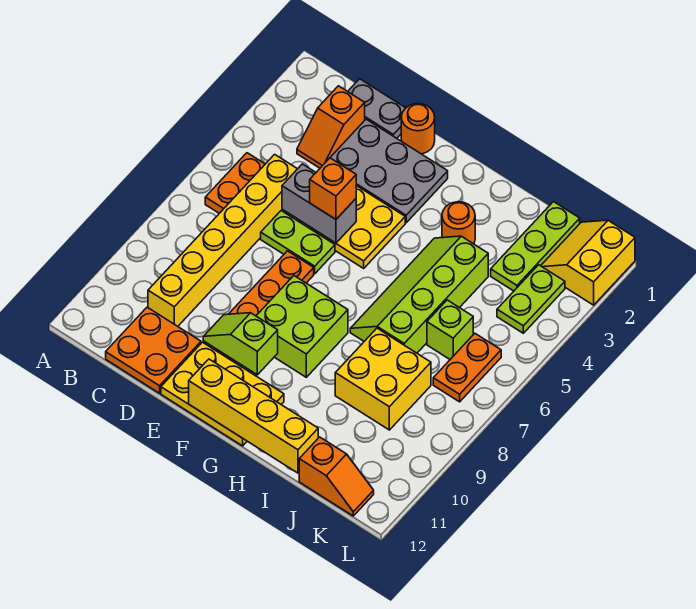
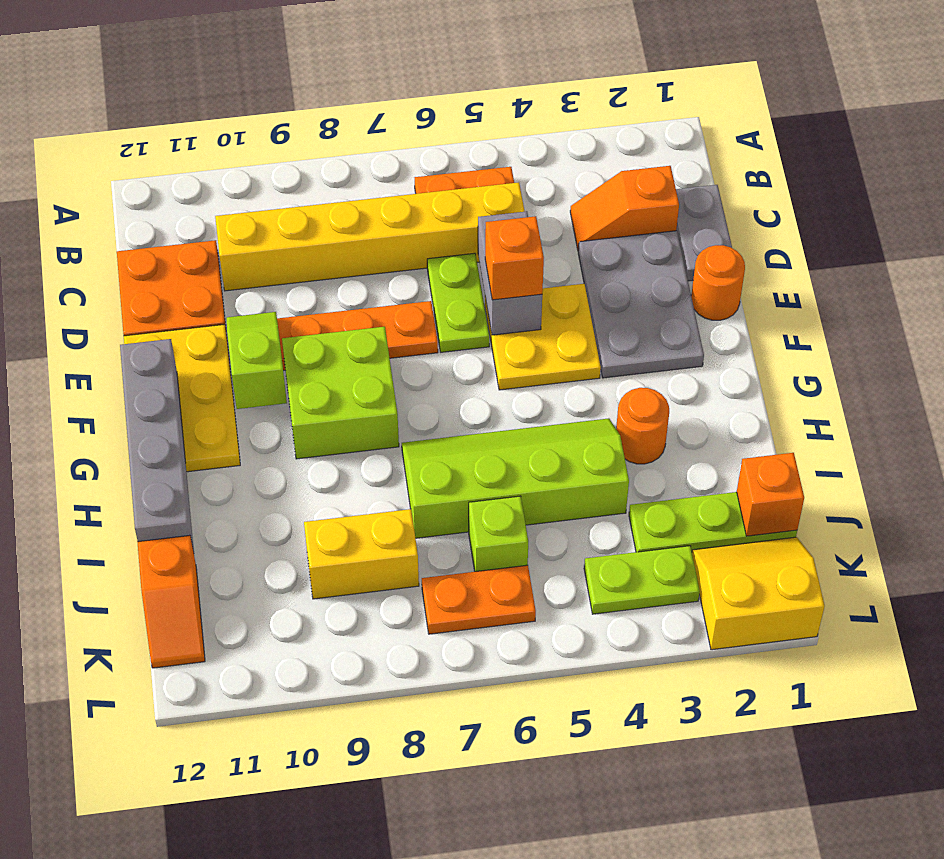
yellow brick F12:I12 level 2 -> grey brick F12:I12 level 2
yellow brick I8:J9 level 1 -> yellow brick J8:J9 level 1
none -> orange brick J1 level 2

